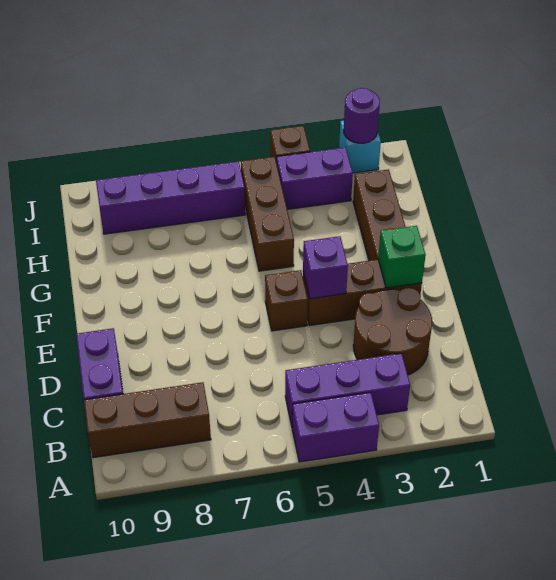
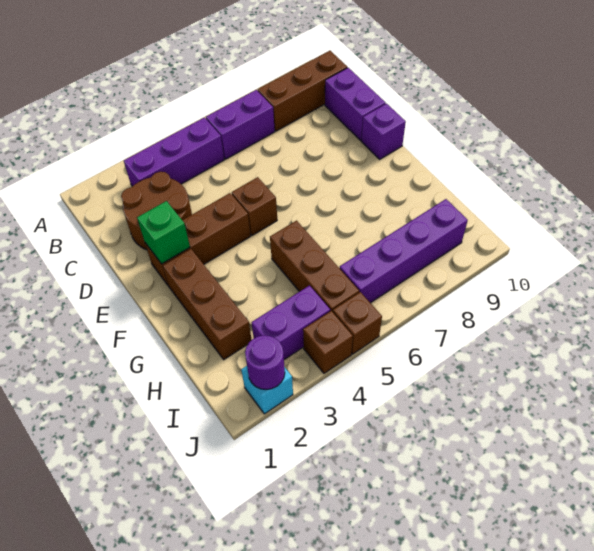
purple brick A4:A5 level 1 -> purple brick B6:B7 level 1
purple brick E4 level 2 -> purple brick E10 level 1
none -> brown brick J5 level 1

